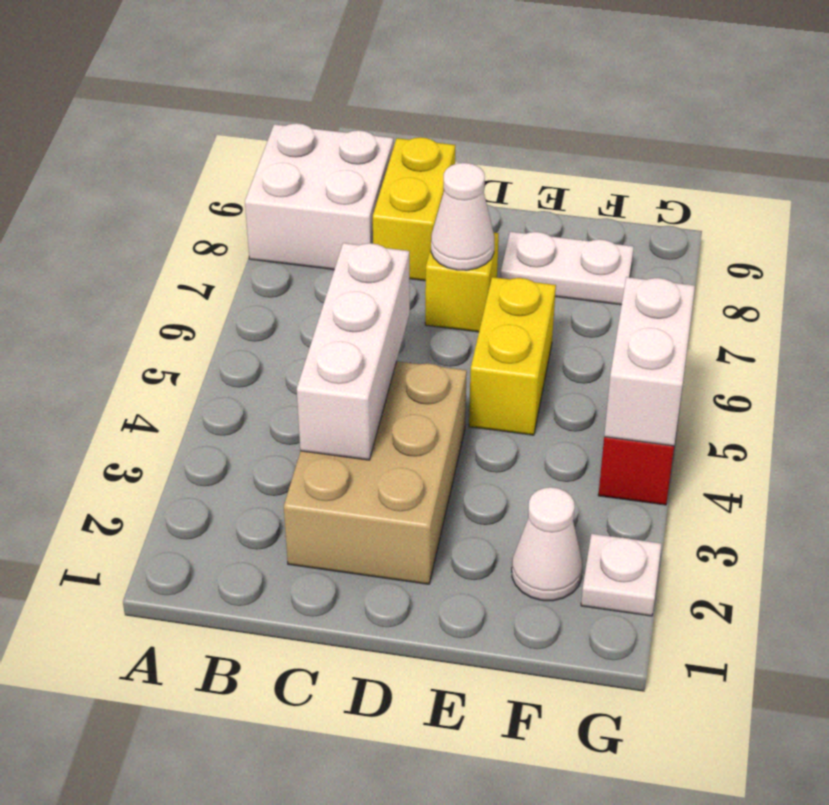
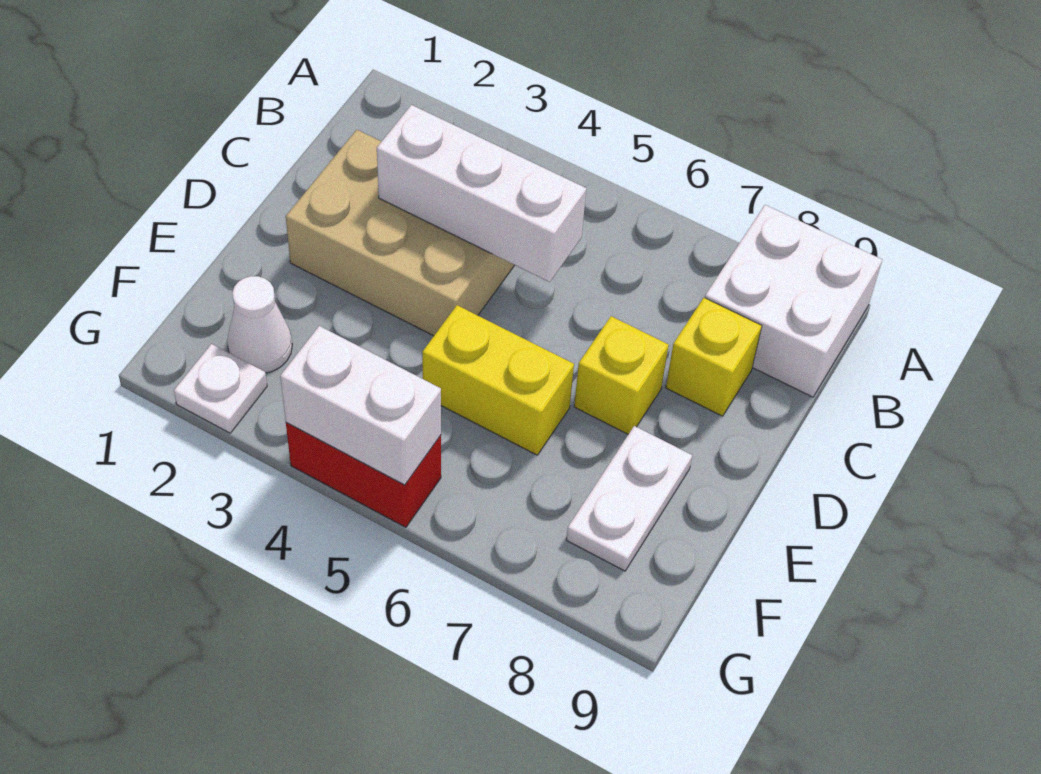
yellow brick C8:C9 level 1 -> yellow brick C8 level 1
white cone D7 level 2 -> none

